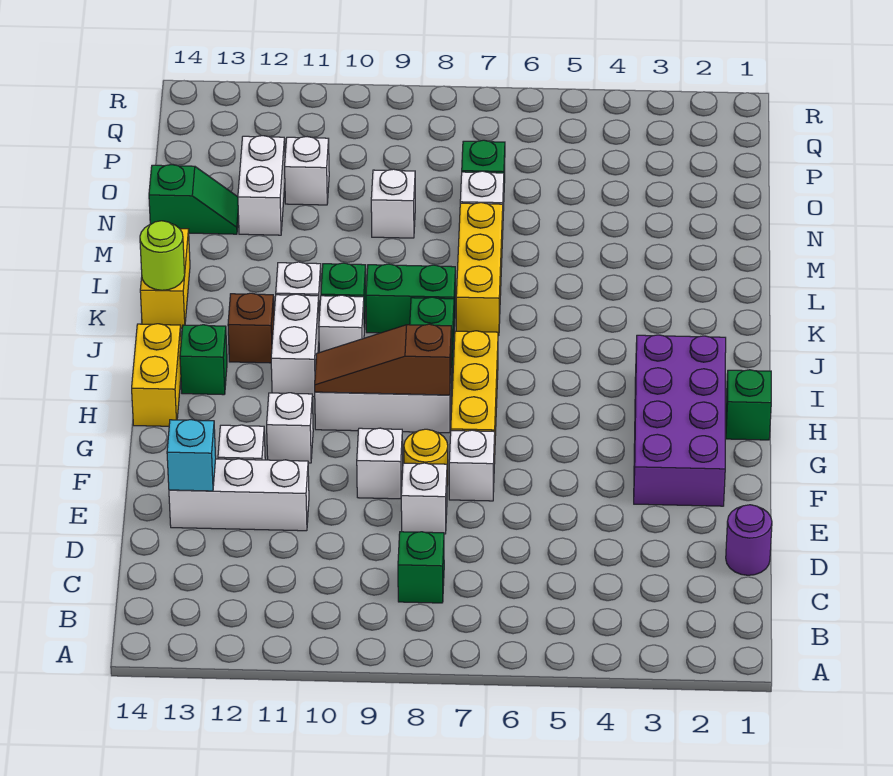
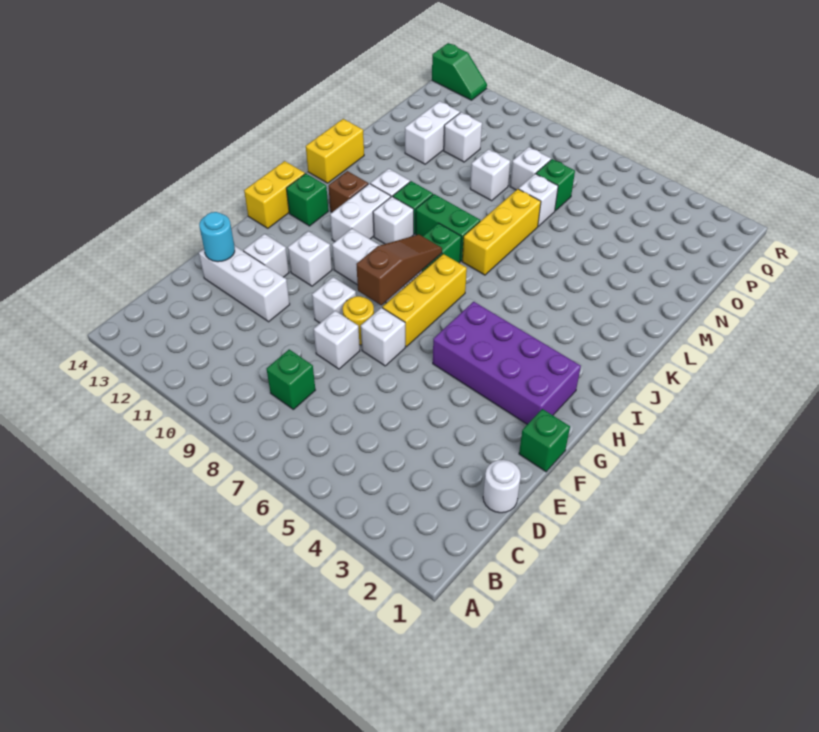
purple round brick D1 level 1 -> white round brick D1 level 1
cyan brick E13 level 2 -> cyan round brick E13 level 2
purple brick F2:I3 level 1 -> purple brick G2:H5 level 1
green brick H1 level 1 -> green brick F1 level 1
brown slope H8:H10 level 2 top 8 -> brown slope G8:I8 level 2 top G
lime round brick K14 level 2 -> none
green slope N13:N14 level 1 top 14 -> green slope R13:R14 level 1 top 14
none -> white brick O8 level 1

